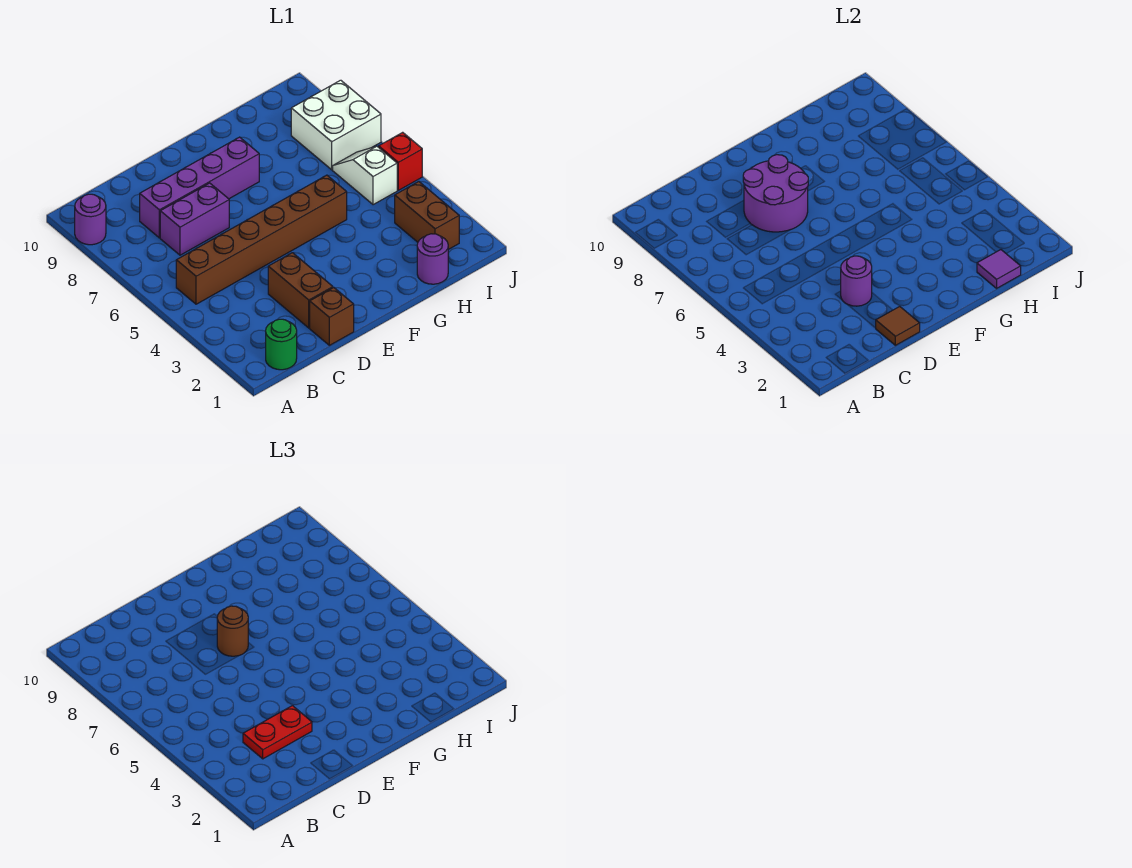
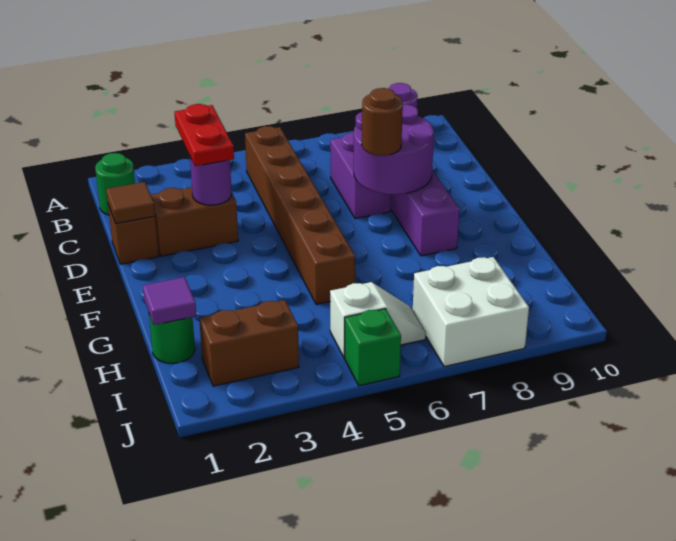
purple round brick H1 level 1 -> green round brick H1 level 1
red brick J5 level 1 -> green brick J5 level 1

